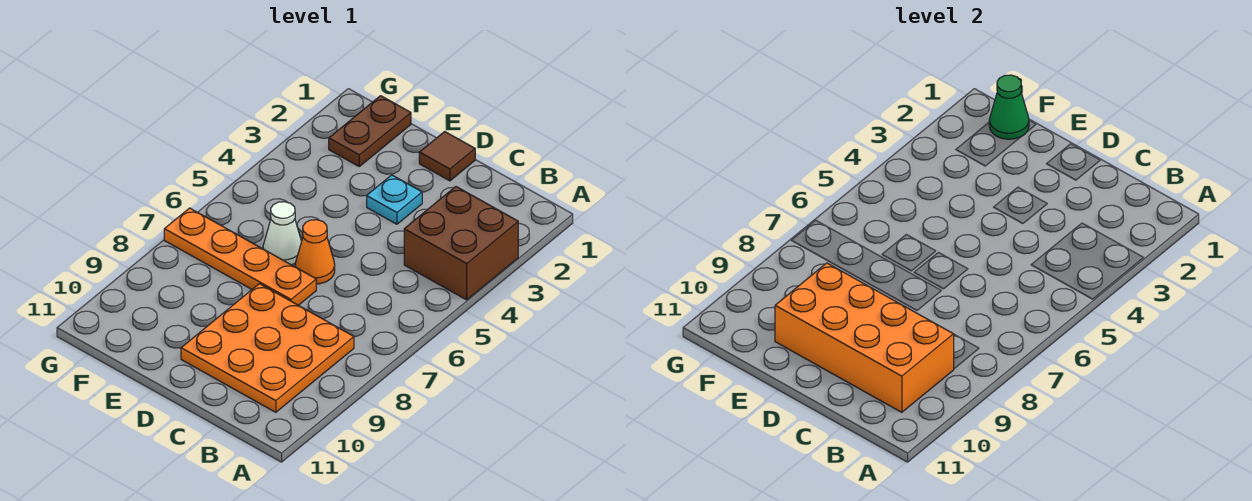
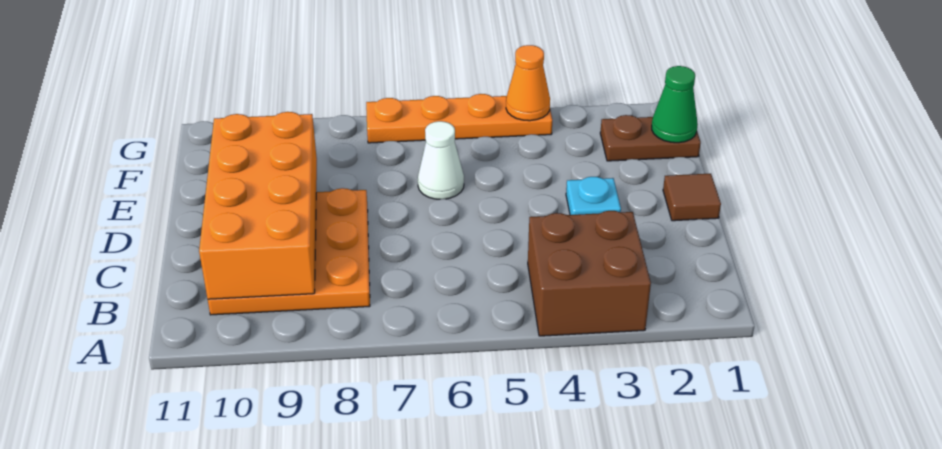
orange cone D6 level 1 -> orange cone G4 level 2
orange plate D7:G7 level 1 -> orange plate G4:G7 level 1

